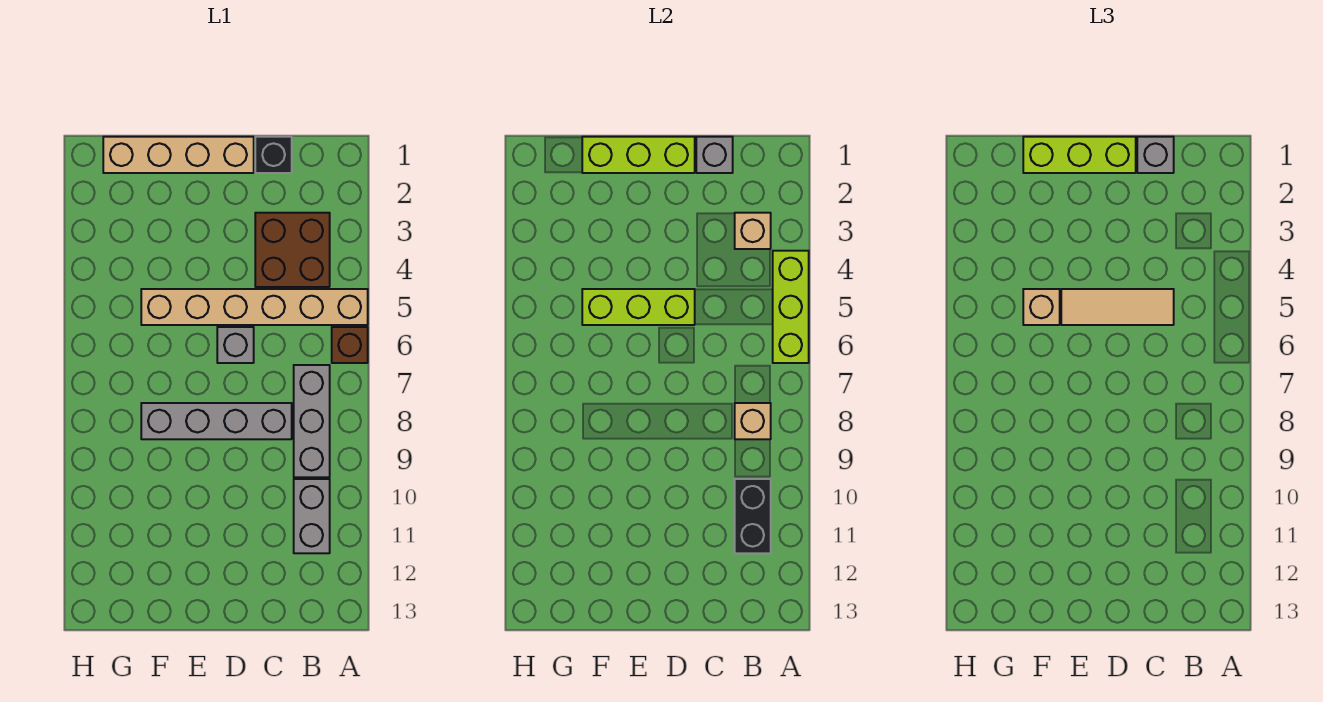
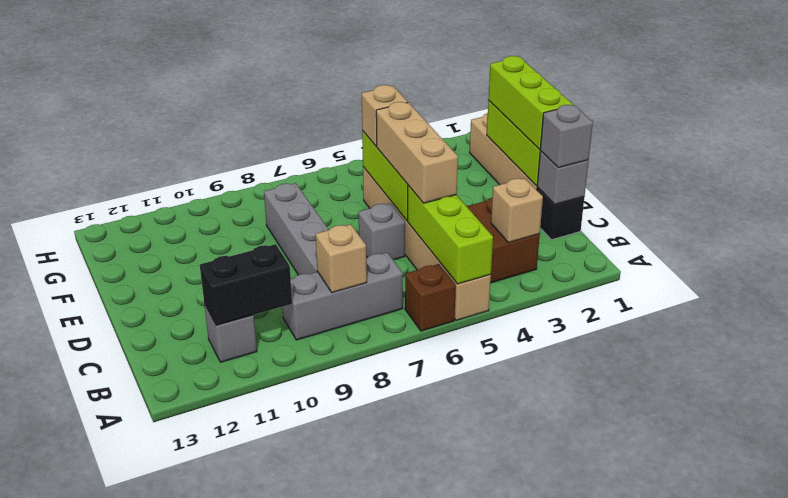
lime brick A4:A6 level 2 -> lime brick A5:C5 level 2
grey brick B10:B11 level 1 -> grey brick B11 level 1
tan tile C5:E5 level 3 -> tan brick C5:E5 level 3

